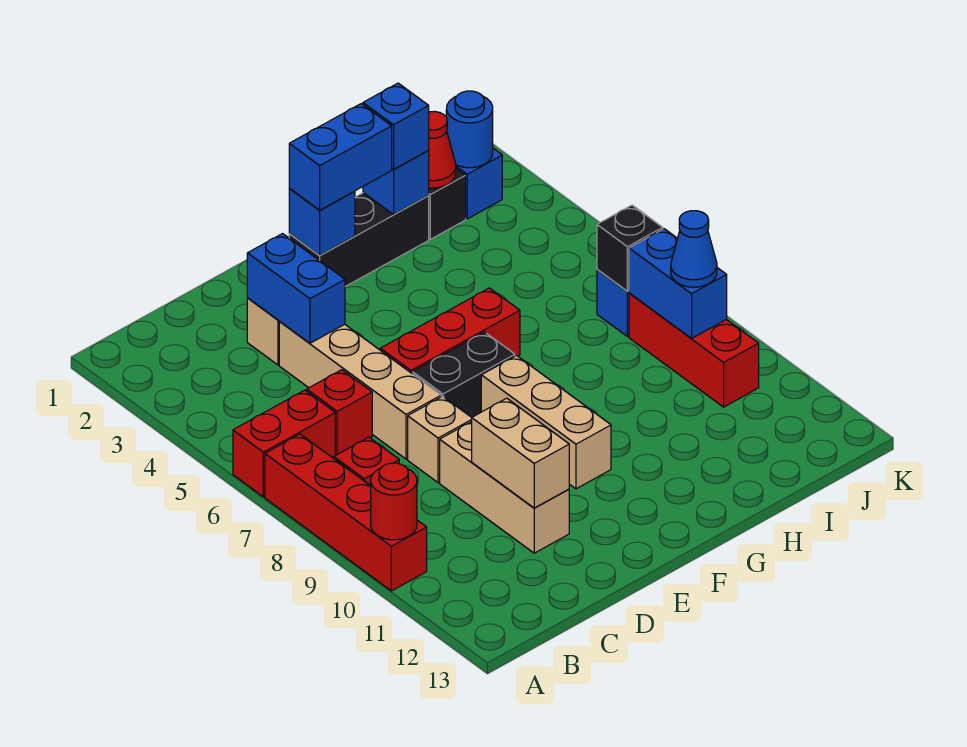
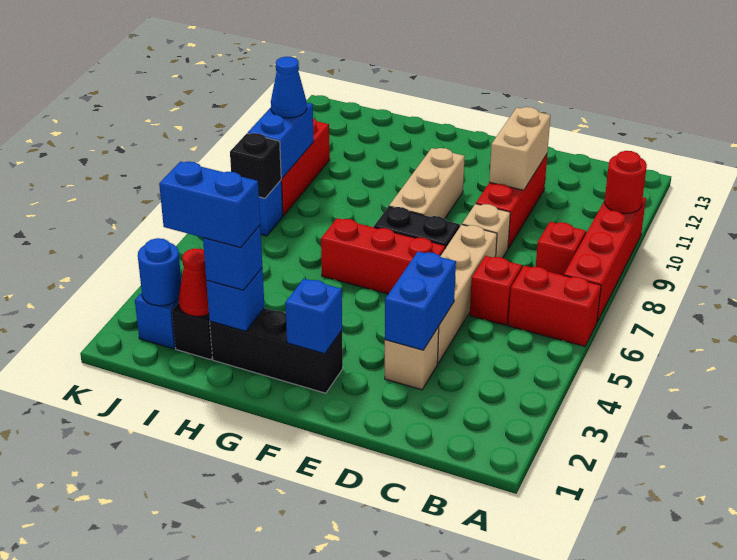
tan brick D9:D11 level 1 -> red brick D9:D11 level 1
blue brick F2:G2 level 3 -> blue brick H2:I2 level 4

